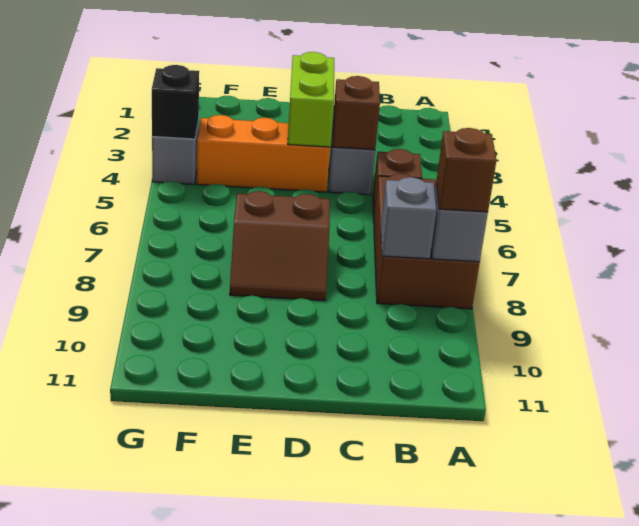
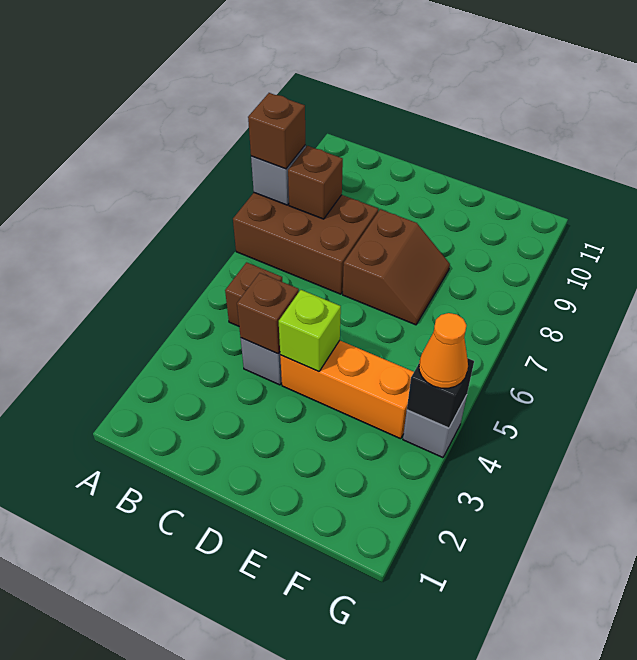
brown brick A6:B8 level 1 -> brown brick A7:C8 level 1
grey brick B8 level 2 -> brown brick B8 level 2
lime brick D3:D4 level 2 -> lime brick D4 level 2
brown slope D7:E8 level 1 top 7 -> brown slope D7:E8 level 1 top D
none -> orange cone G4 level 3

